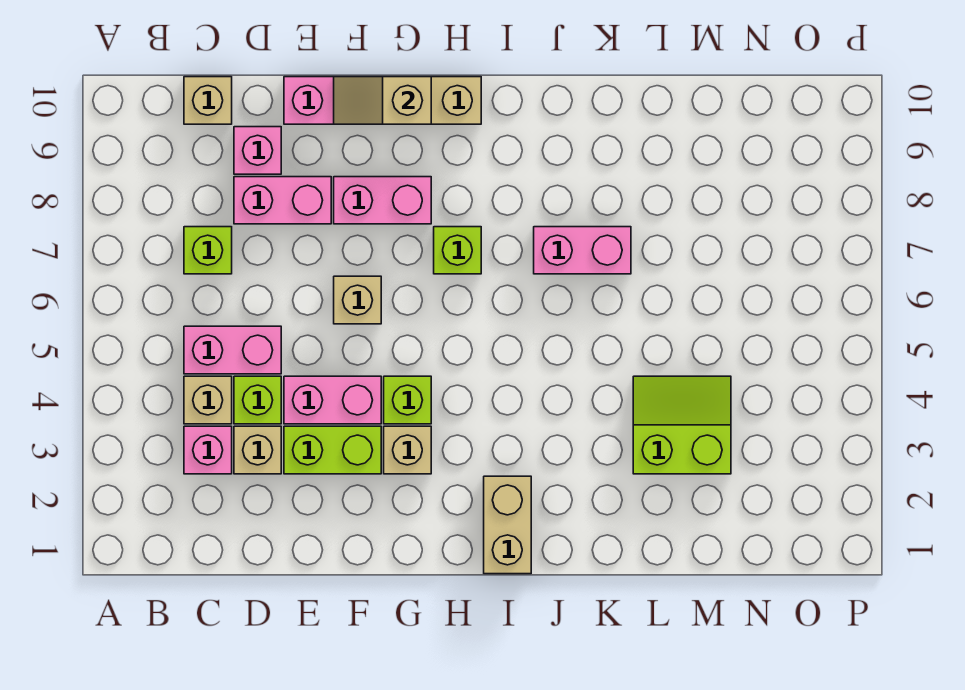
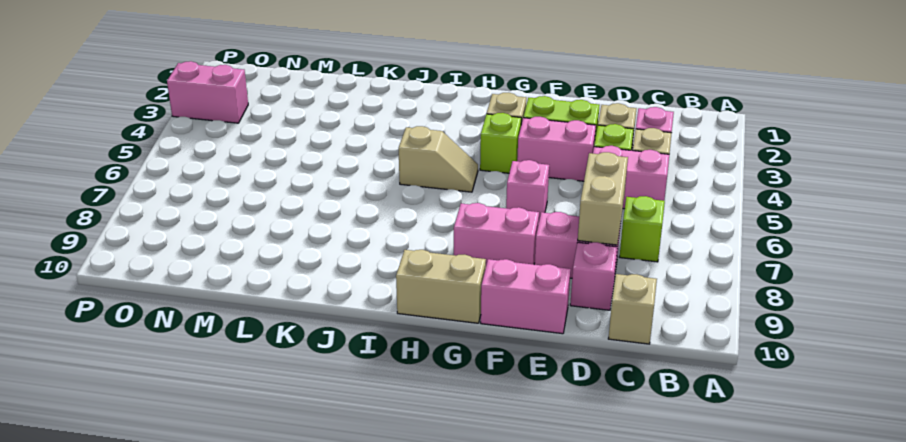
tan brick F6 level 1 -> pink brick F6 level 1
tan slope F10:G10 level 2 top G -> tan slope H5:I5 level 1 top I
lime brick H7 level 1 -> none
tan brick I1:I2 level 1 -> tan brick D7:D8 level 2
pink brick J7:K7 level 1 -> pink brick O3:P3 level 1
lime slope L3:M4 level 1 top 3 -> none

